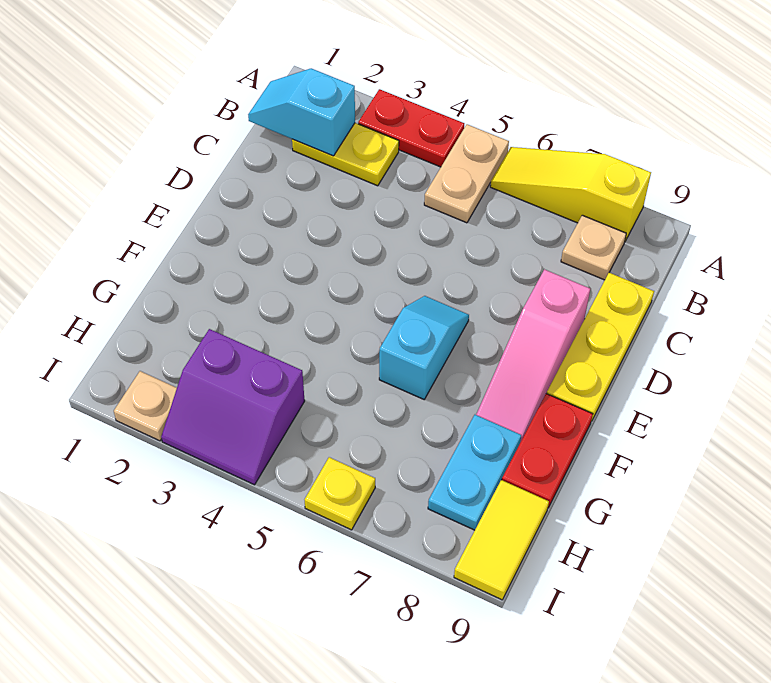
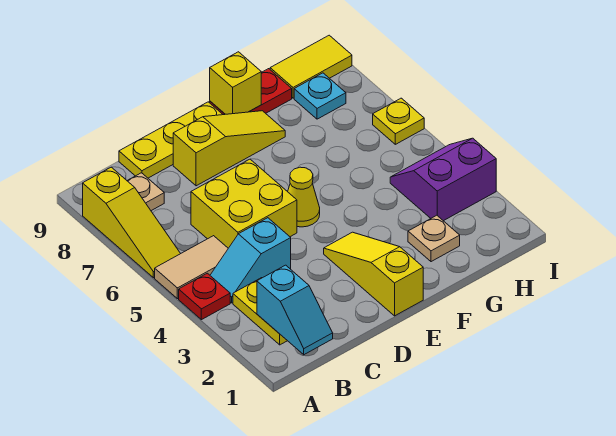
red plate A3:A4 level 1 -> red plate A4 level 1
tan plate A5:B5 level 1 -> tan tile A5:B5 level 1
none -> yellow brick C5:D6 level 1
pink slope D8:F8 level 1 top D -> yellow slope D8:F8 level 1 top D
none -> yellow slope E1:E3 level 1 top 1
none -> yellow cone E5 level 1
cyan slope E6:F6 level 1 top F -> cyan slope B4:C4 level 1 top C
none -> yellow brick F9 level 2
cyan plate G8:H8 level 1 -> cyan plate H8 level 1
purple slope H3:I4 level 1 top H -> purple slope H3:I4 level 1 top 3
tan plate I2 level 1 -> tan plate G2 level 1

